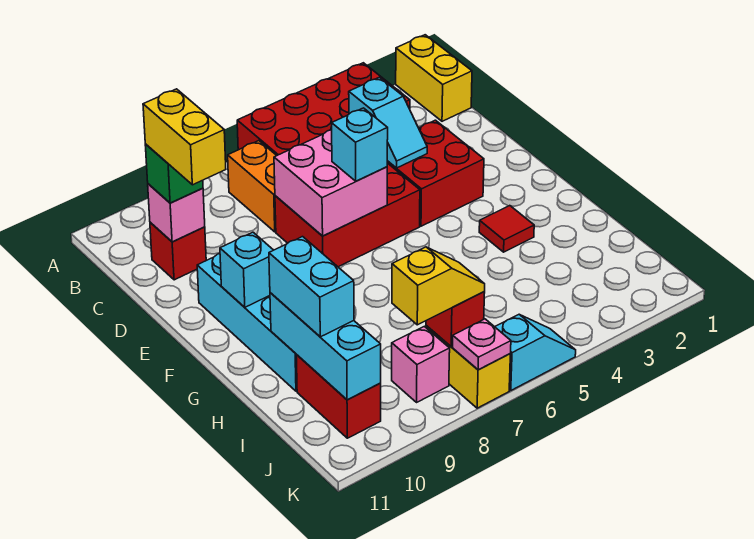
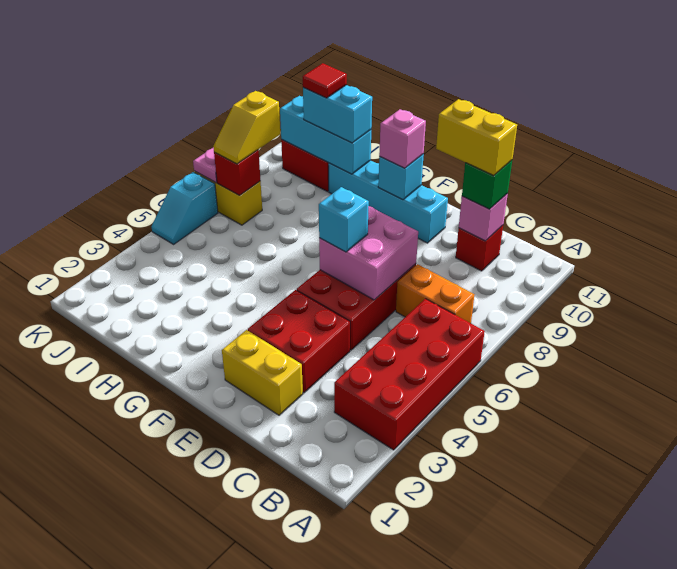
yellow brick A1:B1 level 1 -> yellow brick D2:E2 level 1
cyan slope C4:D4 level 2 top C -> none
red tile G3 level 1 -> red tile I10 level 4
pink brick J8 level 1 -> pink brick F10 level 3

